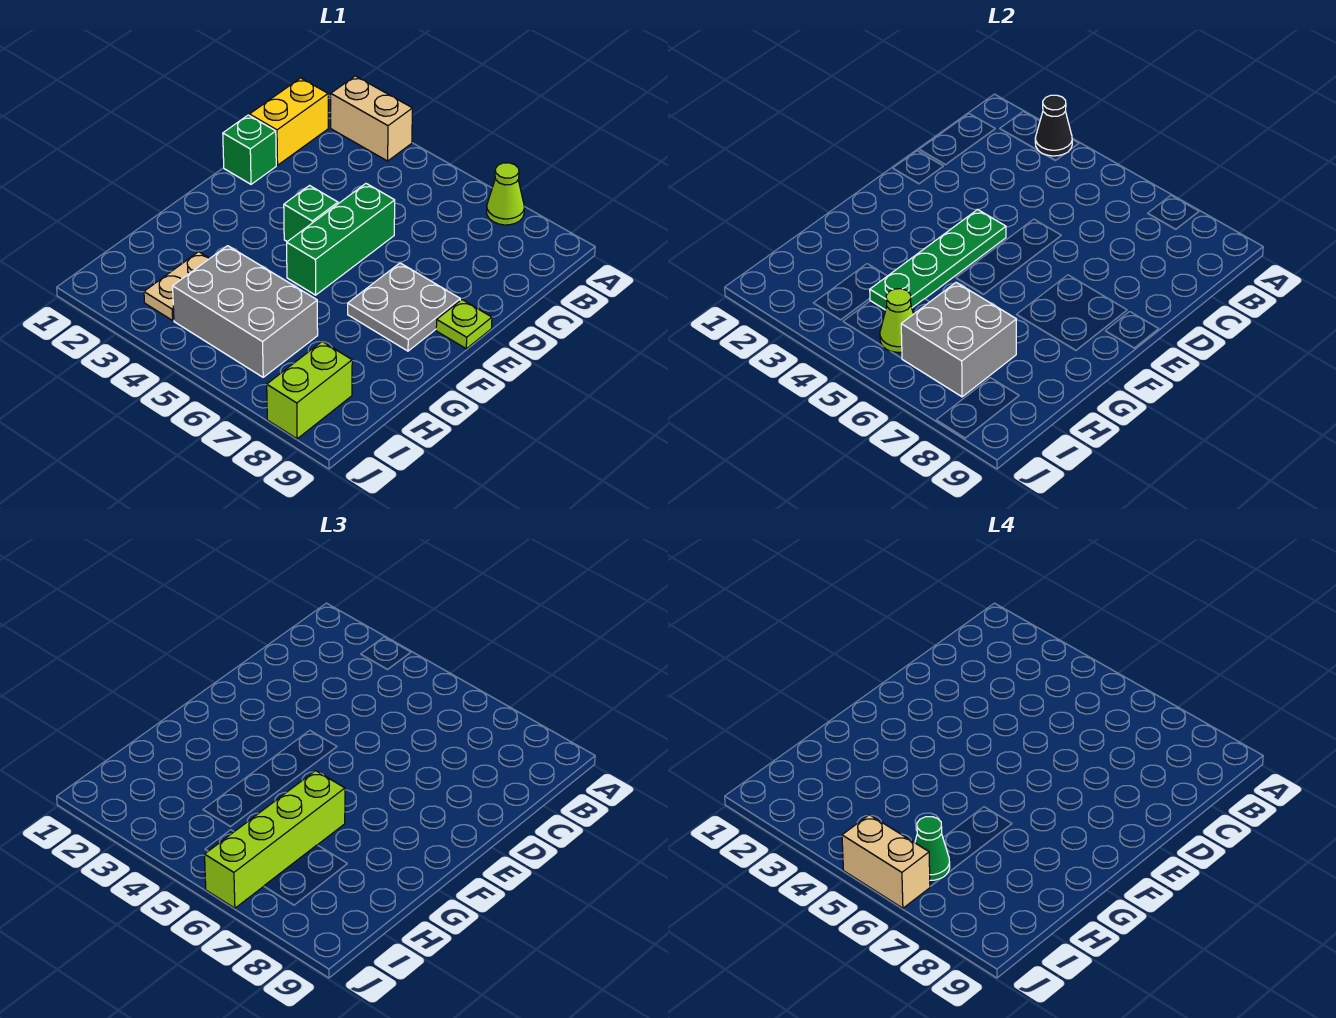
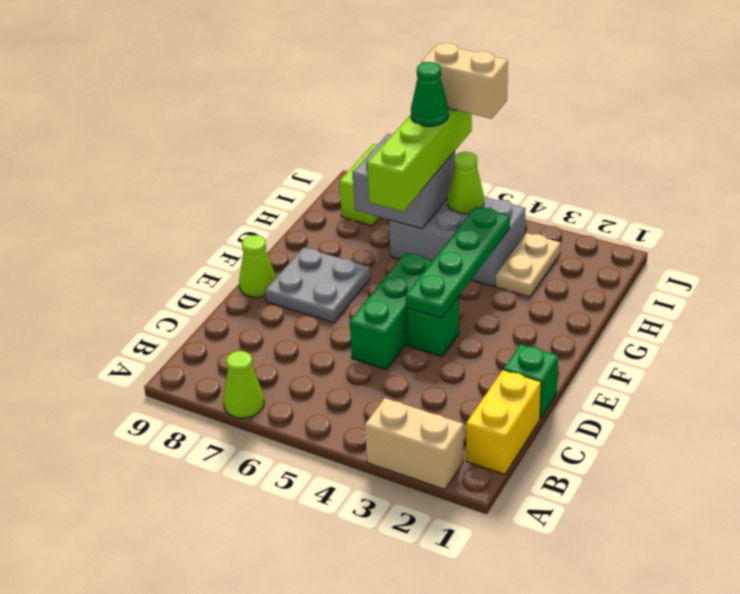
black cone A3 level 2 -> none
lime plate E9 level 1 -> lime cone E9 level 1

